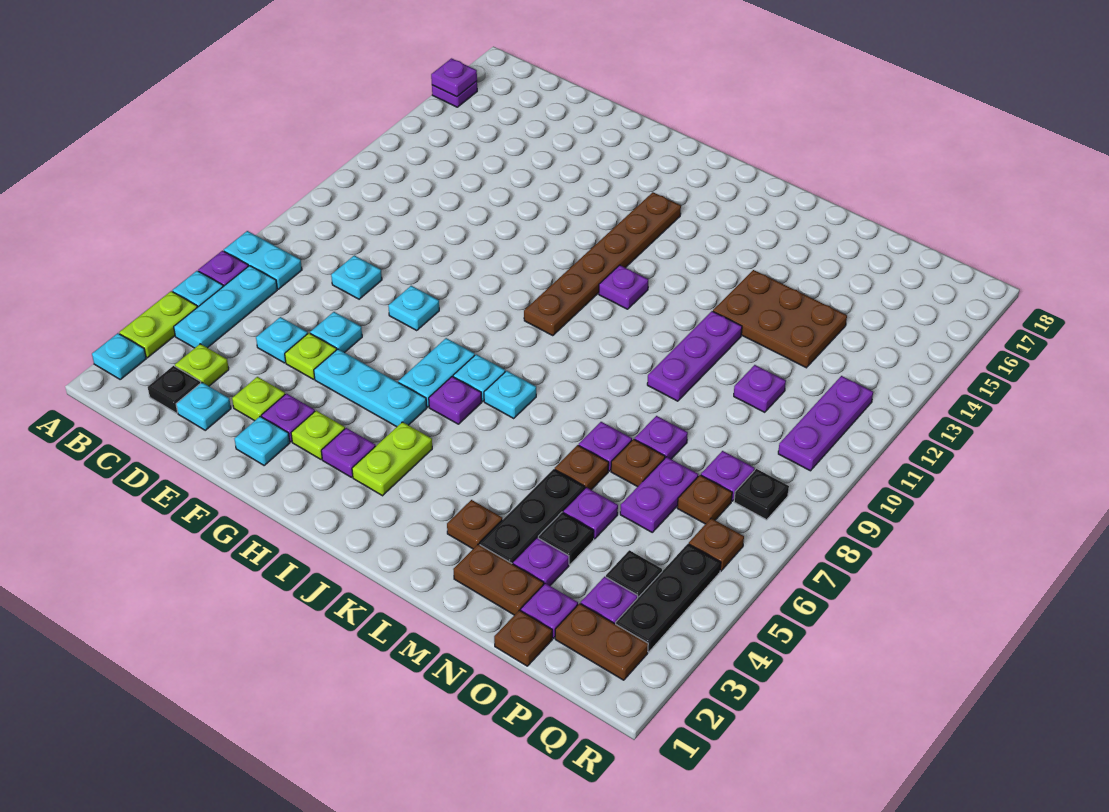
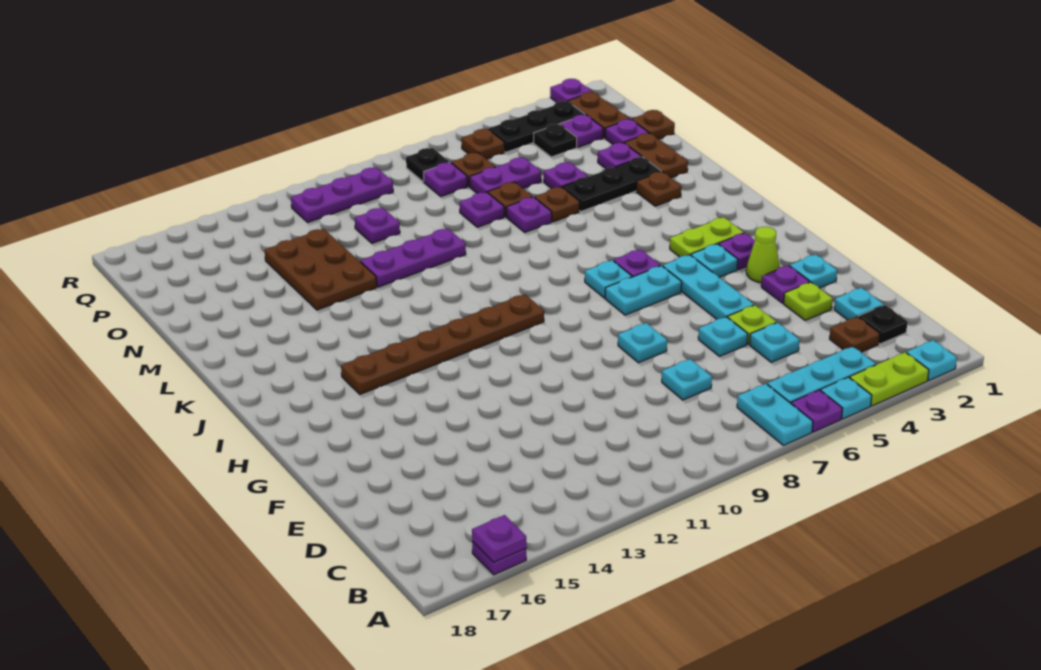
lime plate C3 level 1 -> brown plate C3 level 1
lime plate G3 level 1 -> lime cone G3 level 1
cyan plate J7 level 1 -> cyan plate H4 level 1
purple plate J12 level 1 -> purple plate R2 level 1
black plate N4 level 1 -> none

